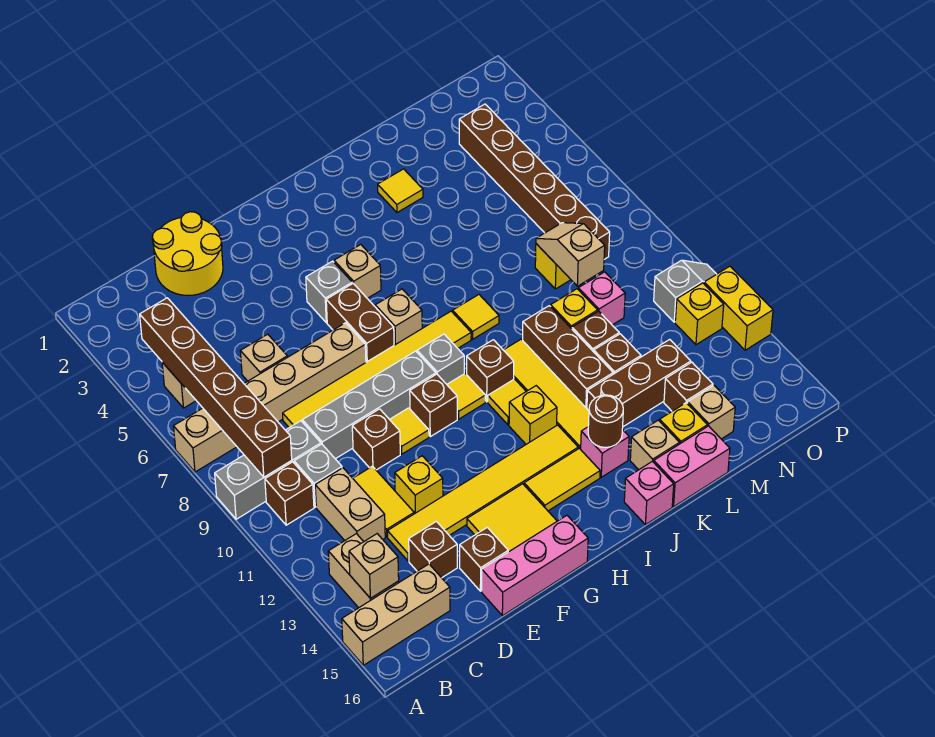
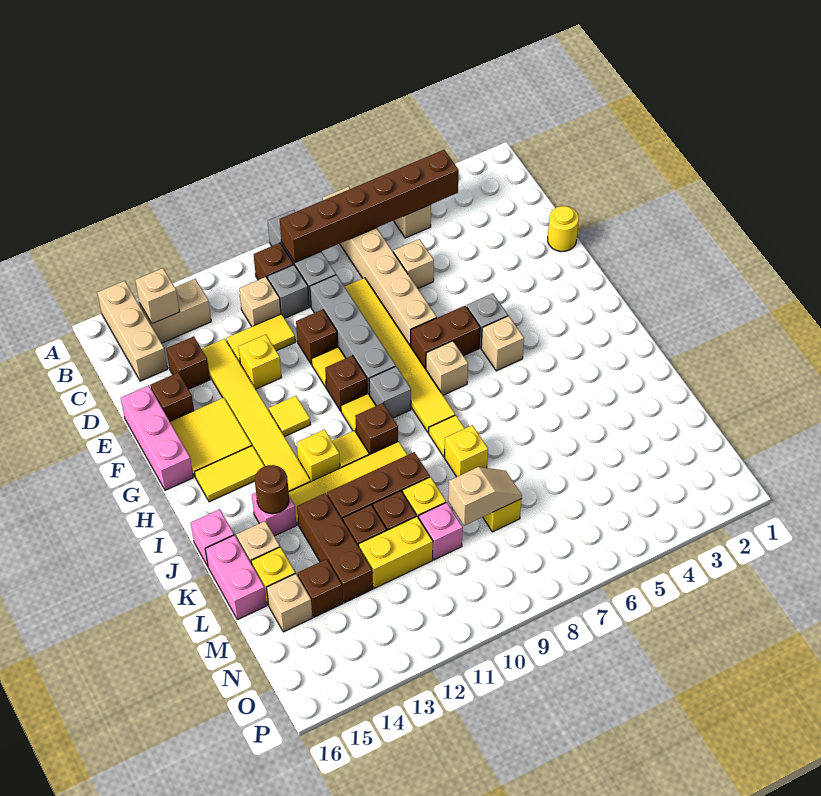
tan brick C11:C12 level 1 -> tan brick C11 level 1
yellow round brick D1:E2 level 1 -> yellow round brick E1 level 1
yellow tile H14:I14 level 1 -> yellow tile H14:H15 level 1
yellow tile K3 level 1 -> yellow tile G12 level 1
brown brick N3:N8 level 1 -> none
grey slope O11:P11 level 1 top O -> none
yellow brick O12 level 1 -> yellow brick K8 level 1
yellow brick P12:P13 level 1 -> yellow brick M11:M12 level 1

